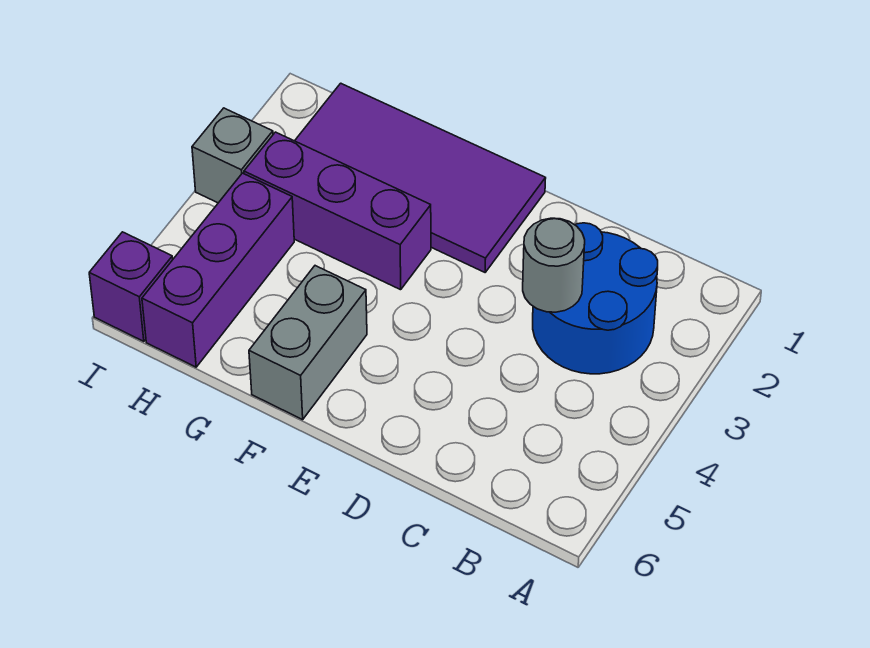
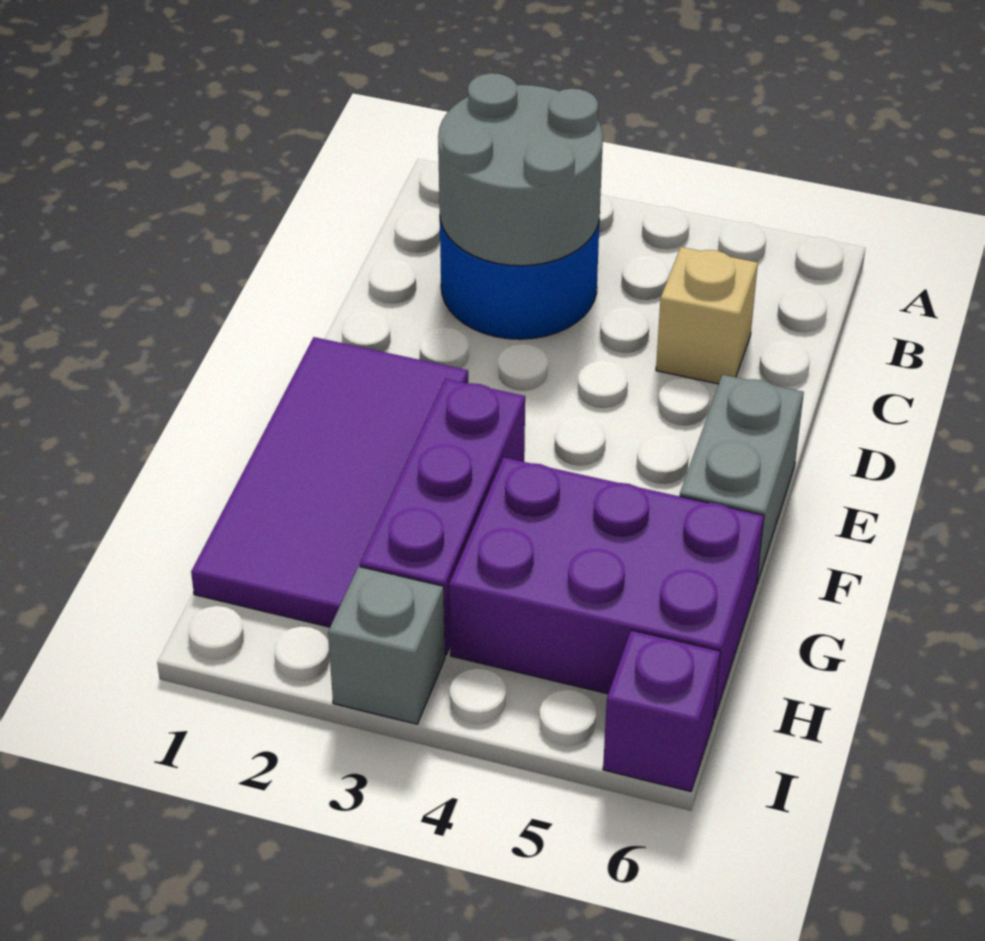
grey round brick C3 level 2 -> grey round brick B2:C3 level 2
none -> tan brick C5 level 1
grey brick F5:F6 level 1 -> grey brick E6:F6 level 1
purple brick H4:H6 level 1 -> purple brick G4:H6 level 1

